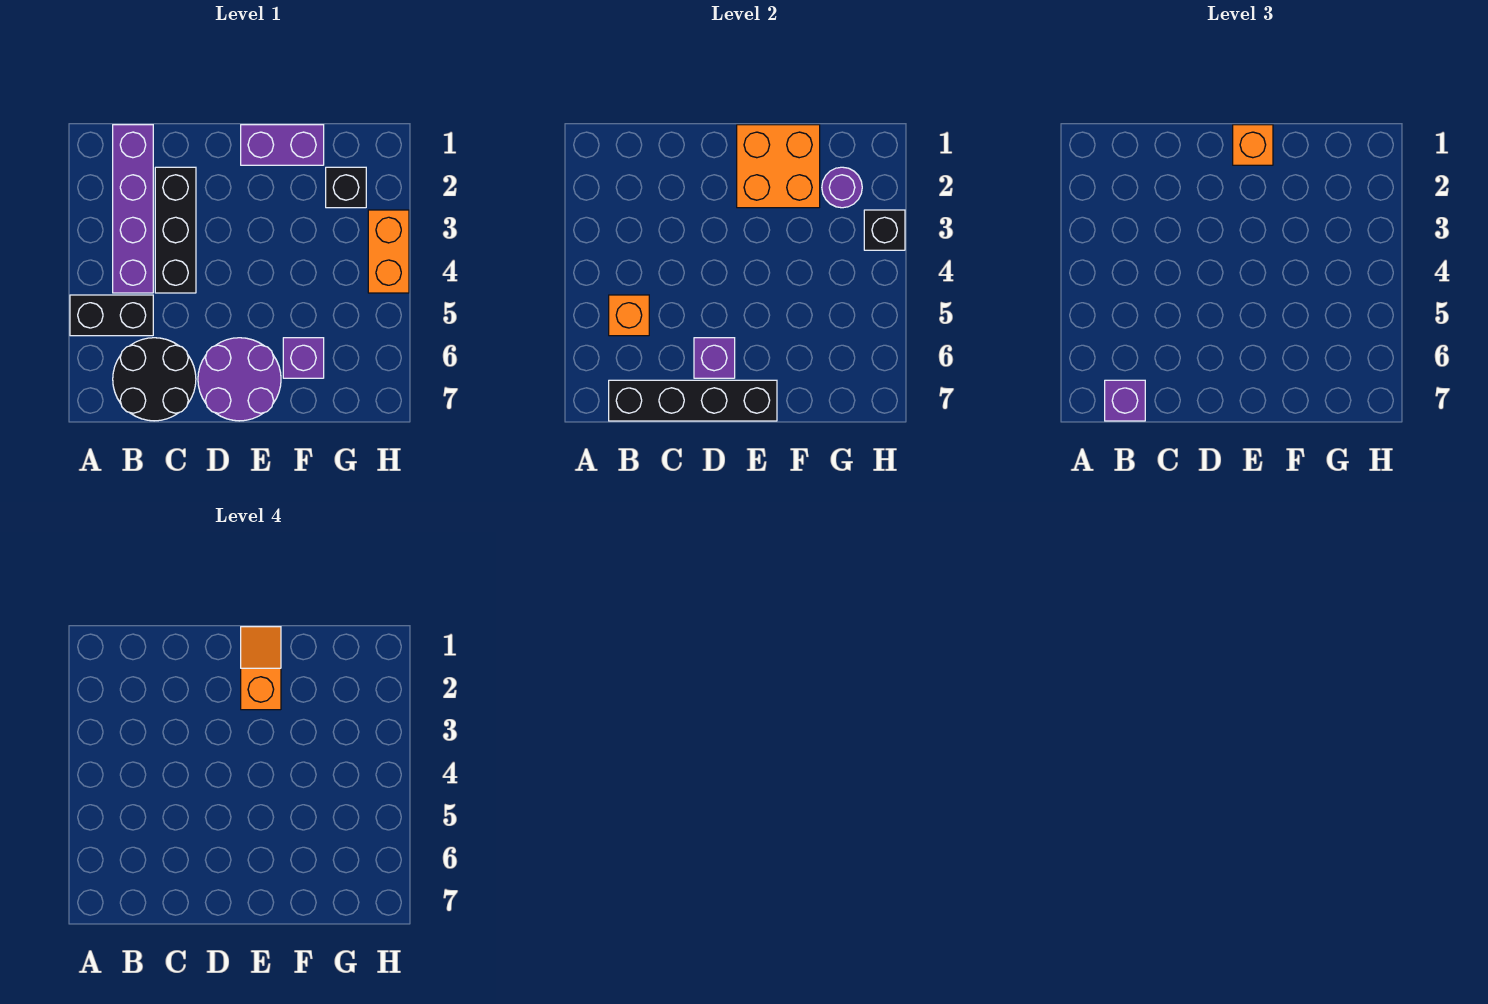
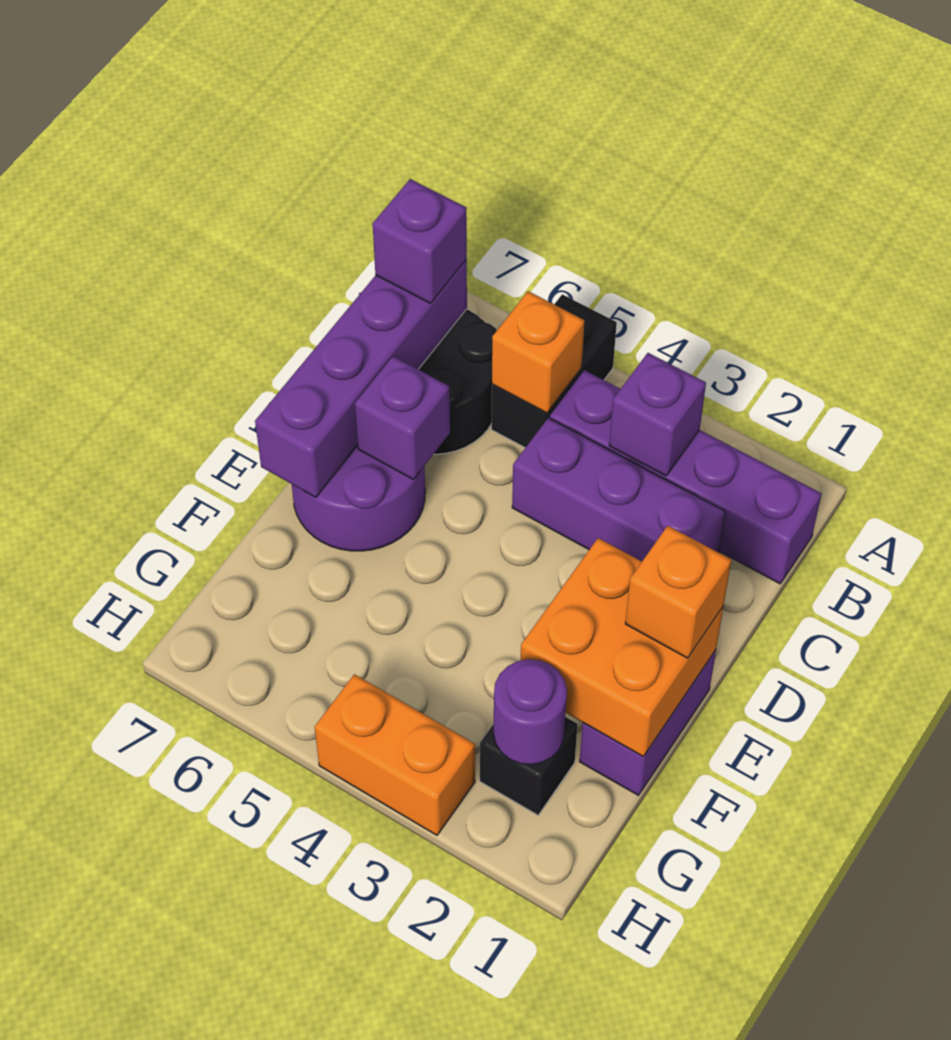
black brick B7:E7 level 2 -> purple brick B7:E7 level 2
black brick C2:C4 level 1 -> purple brick C2:C4 level 1
orange slope E1:E2 level 4 top 2 -> none
purple brick F6 level 1 -> purple brick B3 level 2
black brick H3 level 2 -> none

